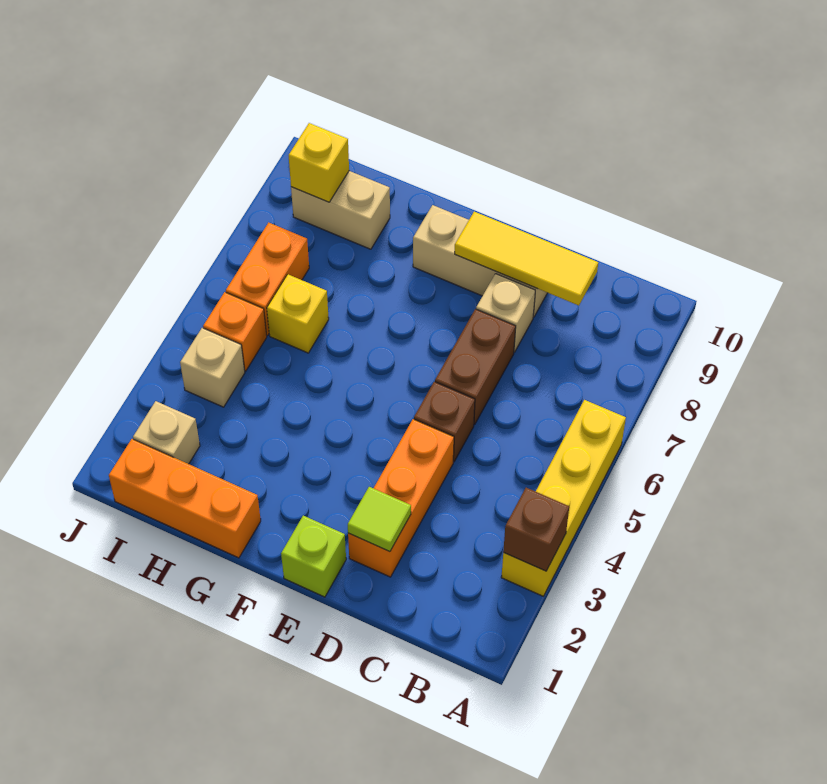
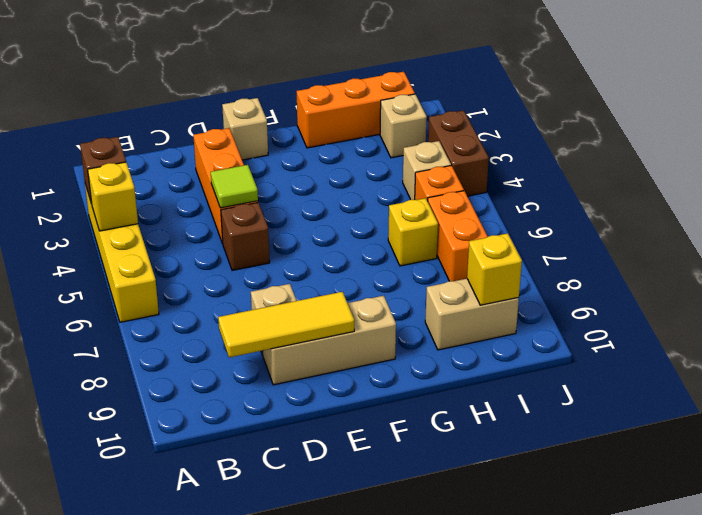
none -> yellow brick A4 level 2
lime tile D2 level 2 -> lime tile D4 level 2
brown brick D6:D7 level 1 -> brown brick J3:J4 level 1
lime brick E1 level 1 -> tan brick E1 level 1

